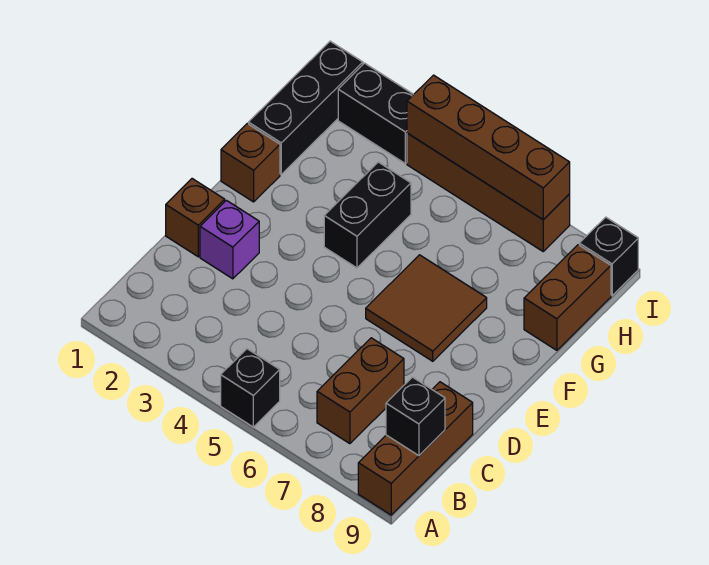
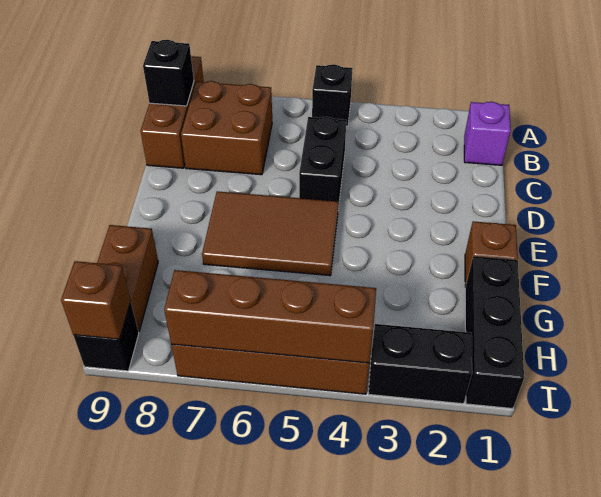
brown brick B7:C7 level 1 -> brown brick B7:C8 level 1
brown brick D1 level 1 -> brown brick I9 level 2
purple brick D2 level 1 -> purple brick B1 level 1
brown tile E6:F7 level 1 -> brown tile E5:F7 level 1
black brick F4:G4 level 1 -> black brick C5:D5 level 1

